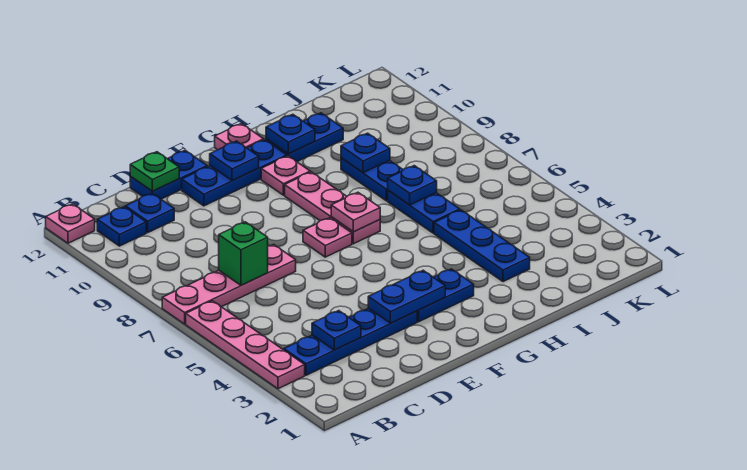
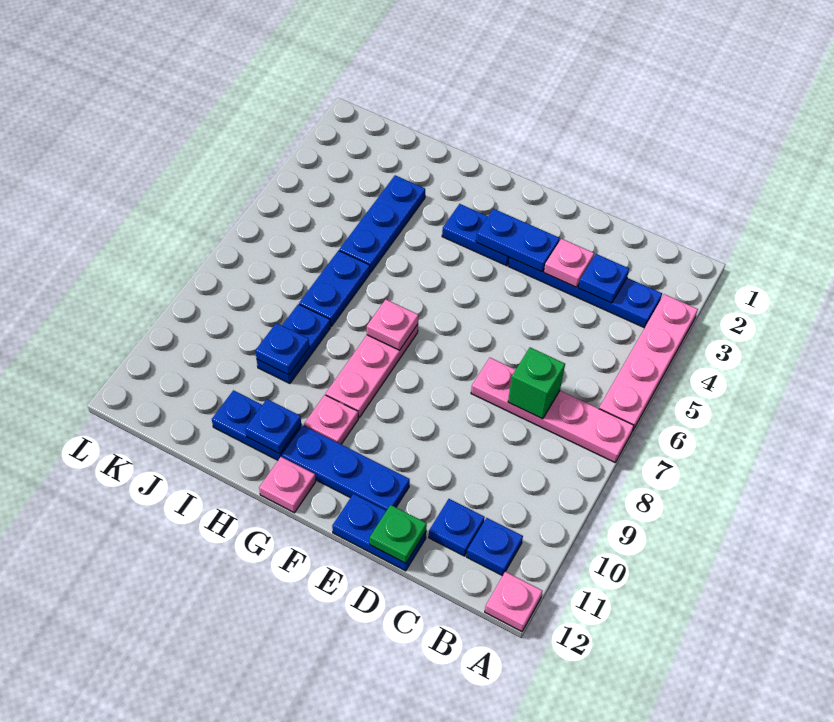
pink plate F7 level 1 -> pink plate D3 level 2
blue plate F11 level 2 -> none
blue plate I7 level 2 -> none

